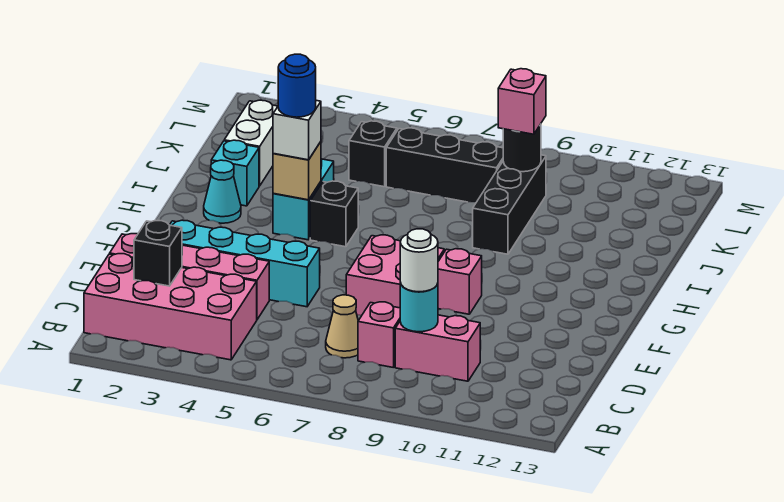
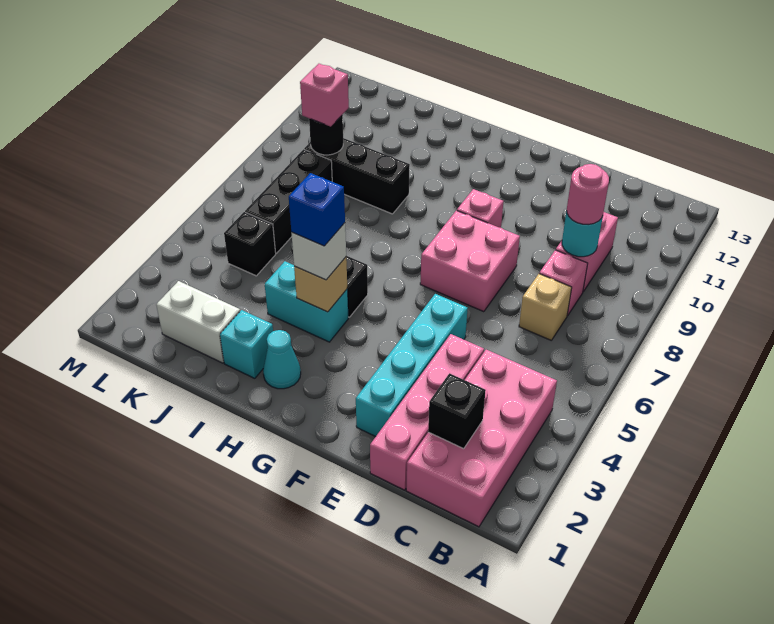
tan cone C7 level 1 -> tan brick C7 level 1
white round brick C9 level 3 -> pink round brick C9 level 3
blue round brick H4 level 4 -> blue brick H4 level 4

